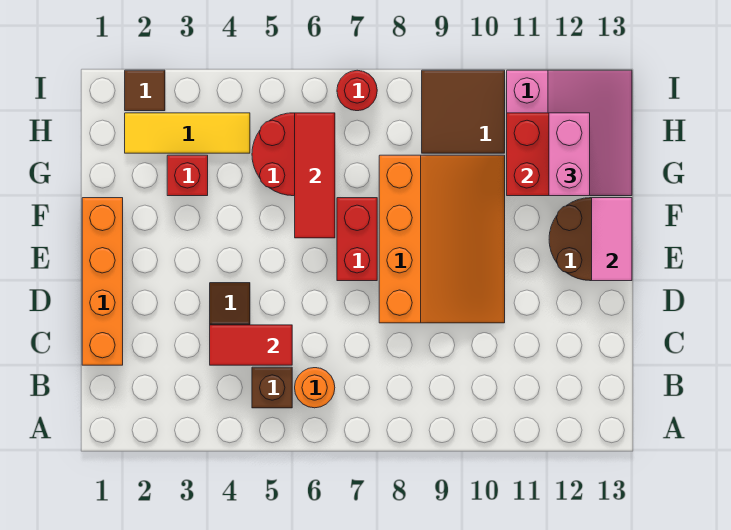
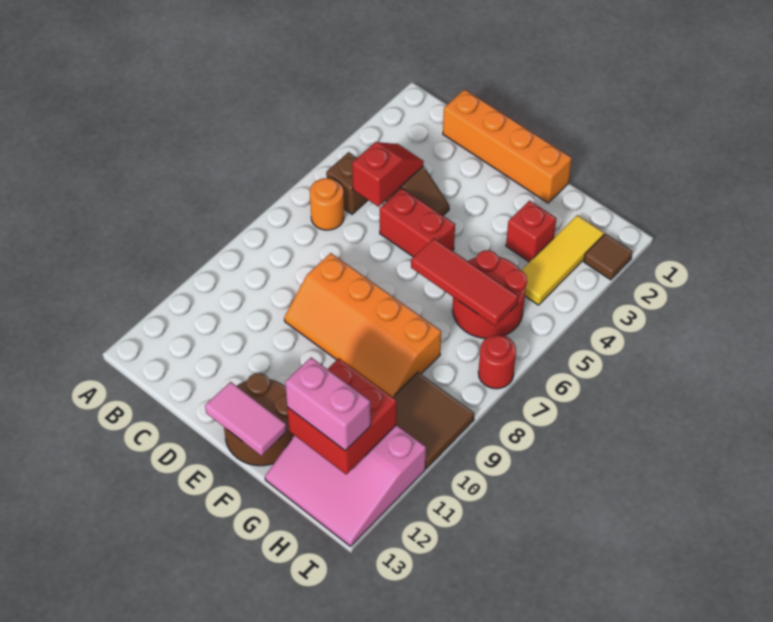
red tile C4:C5 level 2 -> red slope C4:C5 level 2 top 5
orange slope D8:G10 level 1 top 8 -> orange slope D8:G9 level 1 top 8
red brick E7:F7 level 1 -> red brick D5:E5 level 1

